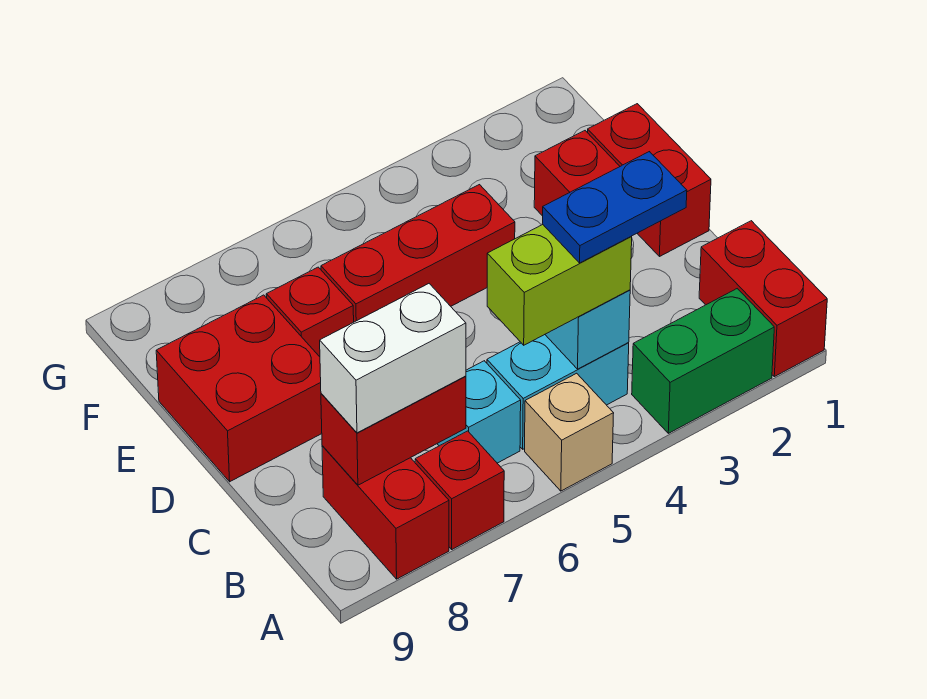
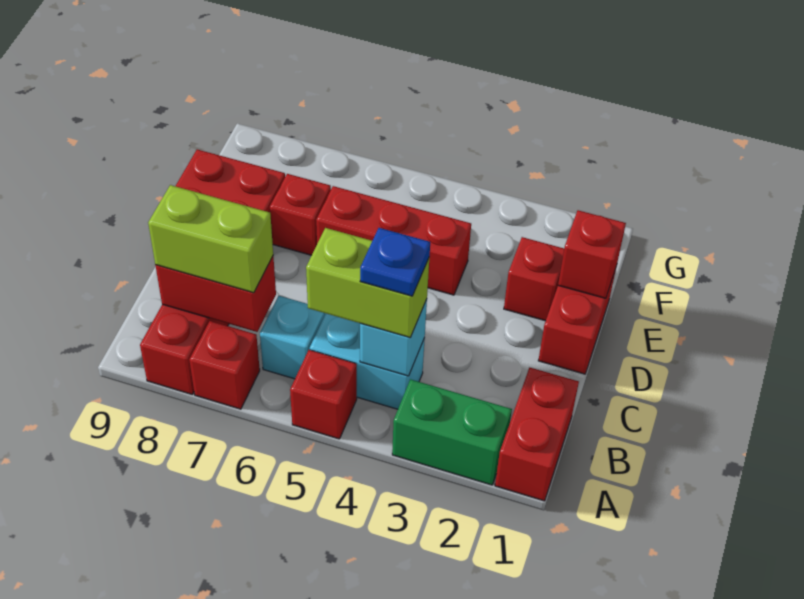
tan brick A5 level 1 -> red brick A5 level 1
blue plate B3:B4 level 4 -> blue plate B4 level 4
white brick B7:B8 level 3 -> lime brick B7:B8 level 3
none -> red brick E1 level 2

